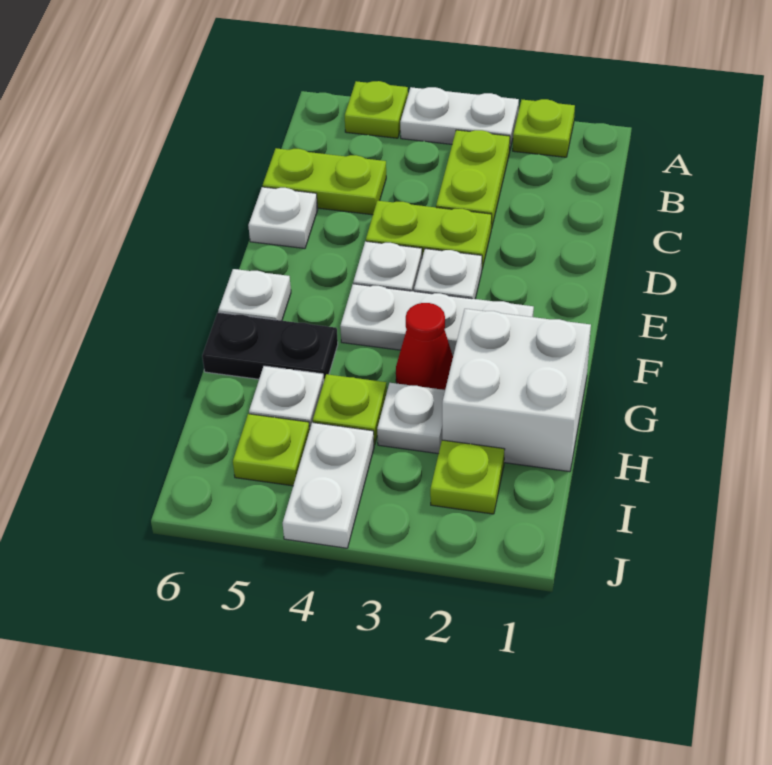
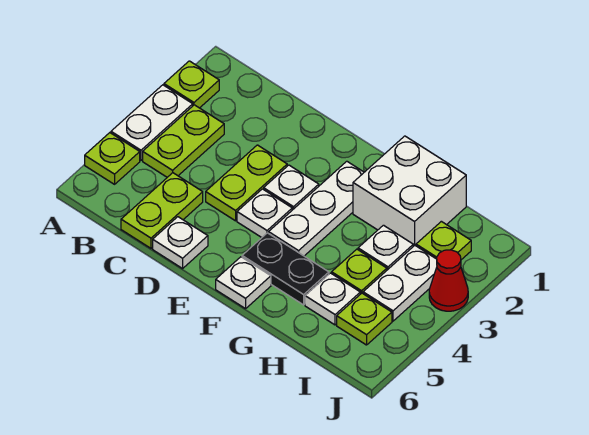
lime plate B3:C3 level 1 -> lime plate B3:B4 level 1
red cone G3 level 1 -> red cone J3 level 1
black plate G5:G6 level 1 -> black plate F5:G5 level 1
white plate I4:J4 level 1 -> white plate I3:I4 level 1

